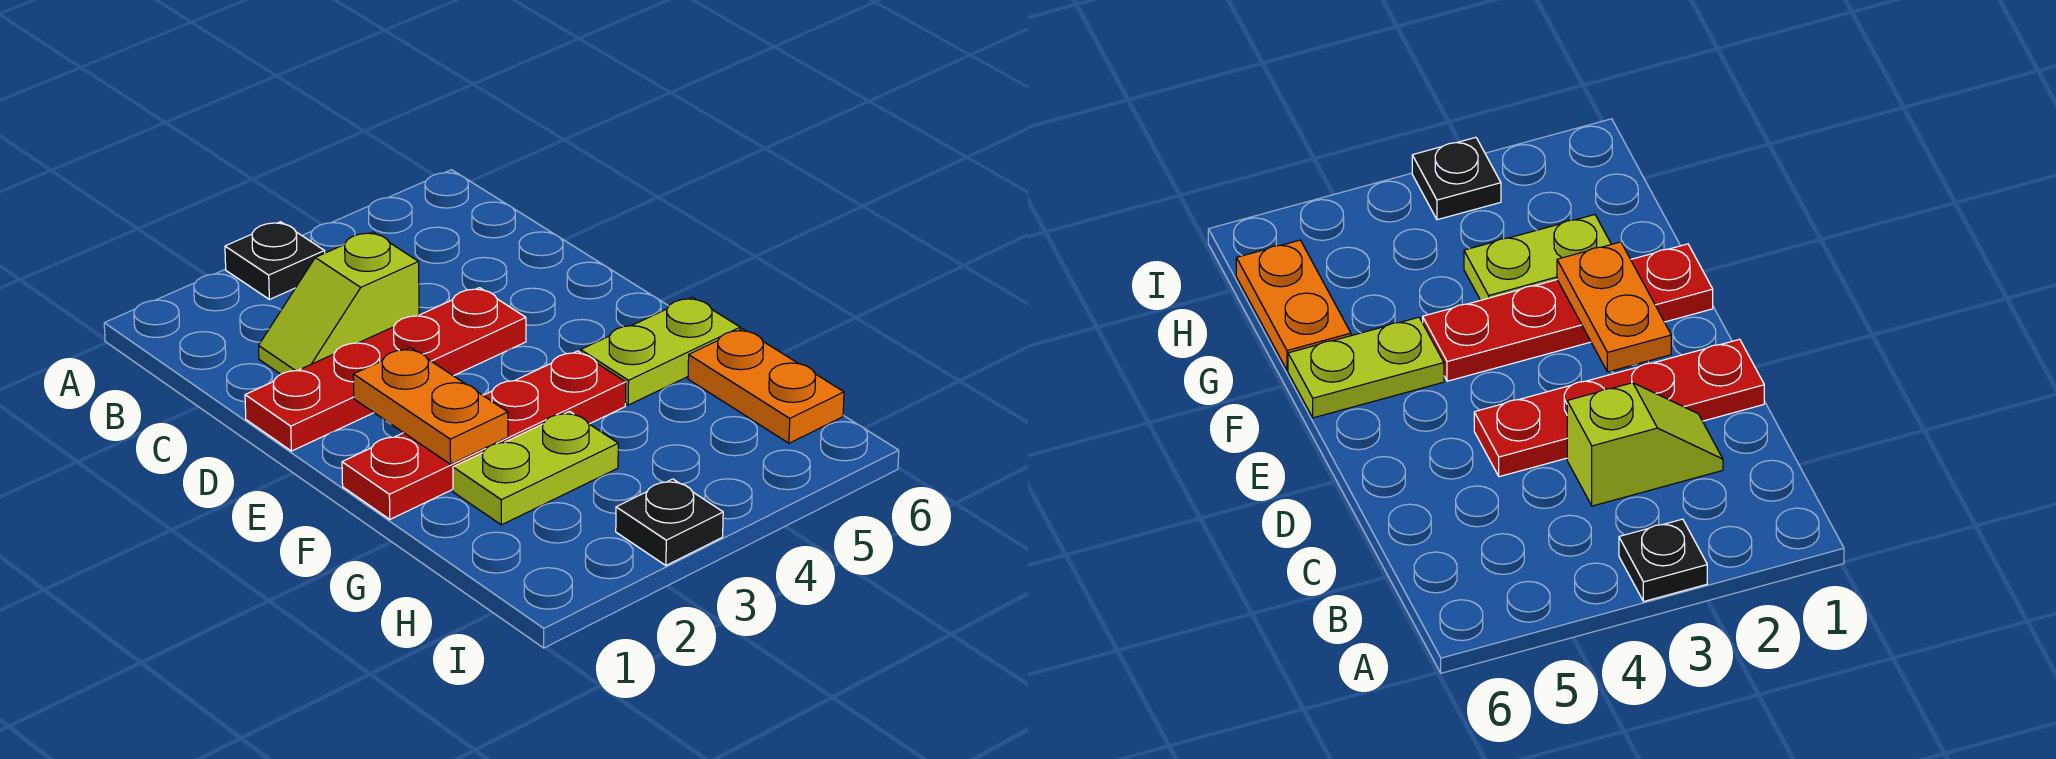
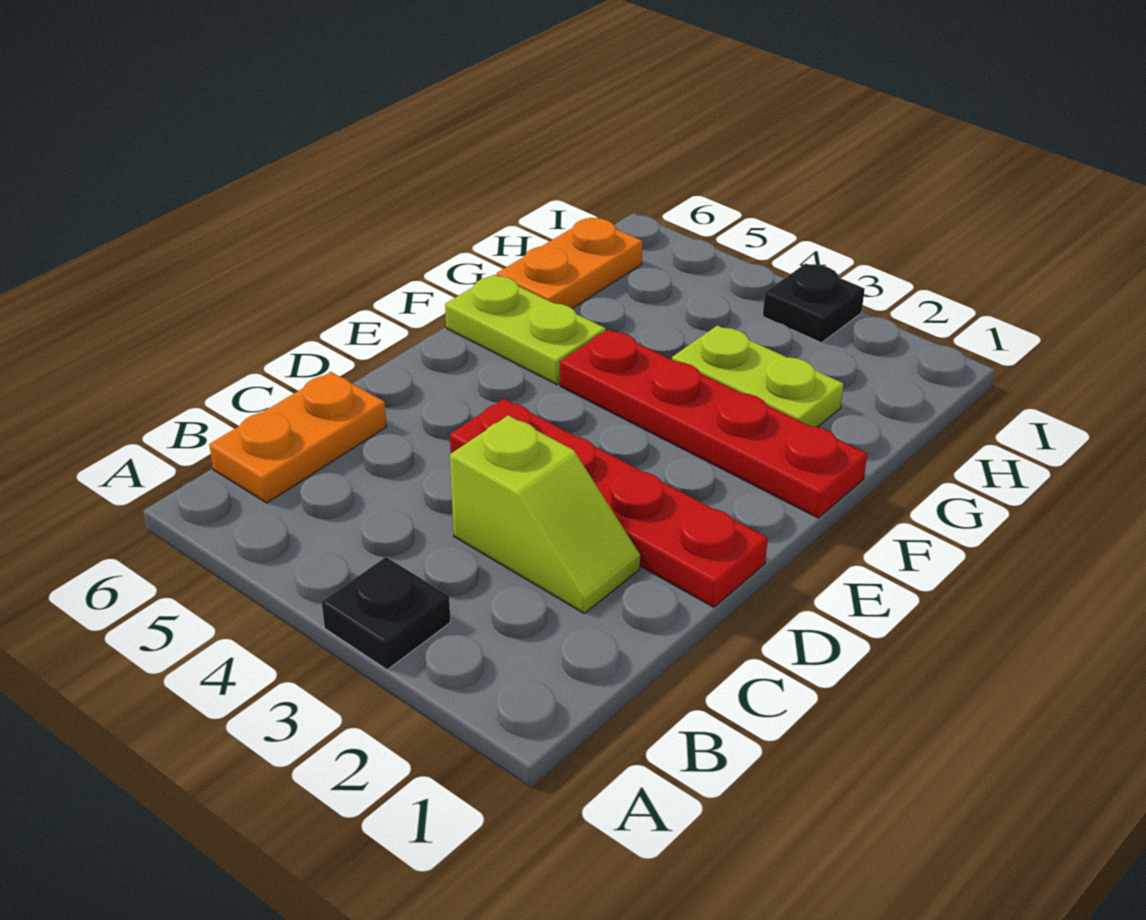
orange plate E2:F2 level 2 -> orange plate B6:C6 level 1

